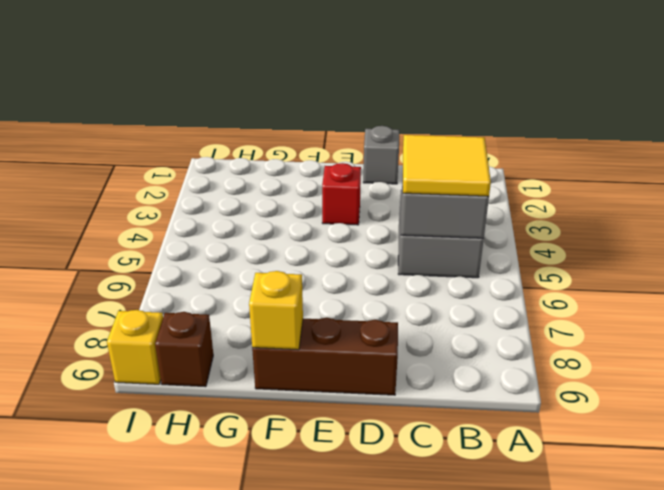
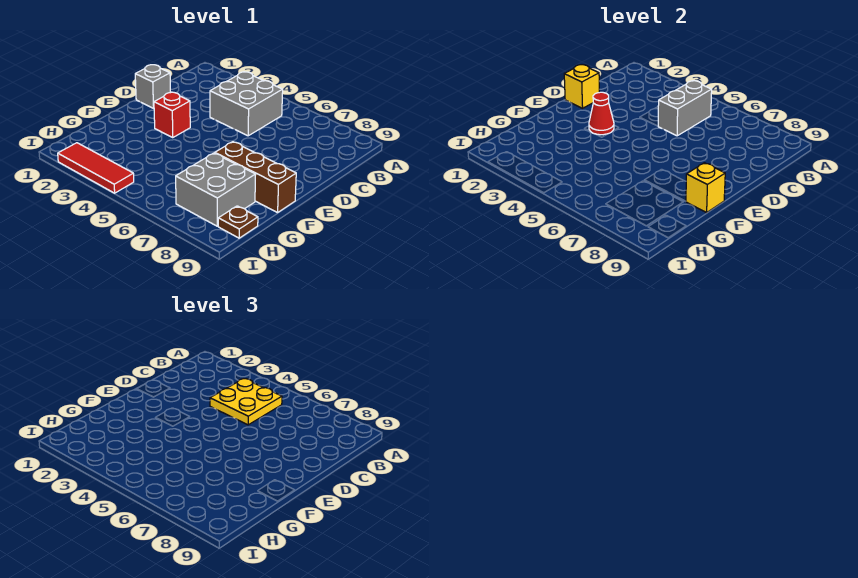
yellow tile B4:C5 level 3 -> yellow plate B4:C5 level 3
brown brick D9:F9 level 1 -> brown brick F7:F9 level 1
none -> red cone E3 level 2
none -> grey brick G7:H8 level 1
brown brick H9 level 1 -> brown plate H9 level 1
none -> red tile I2:I4 level 1
yellow brick I9 level 1 -> yellow brick D1 level 2

